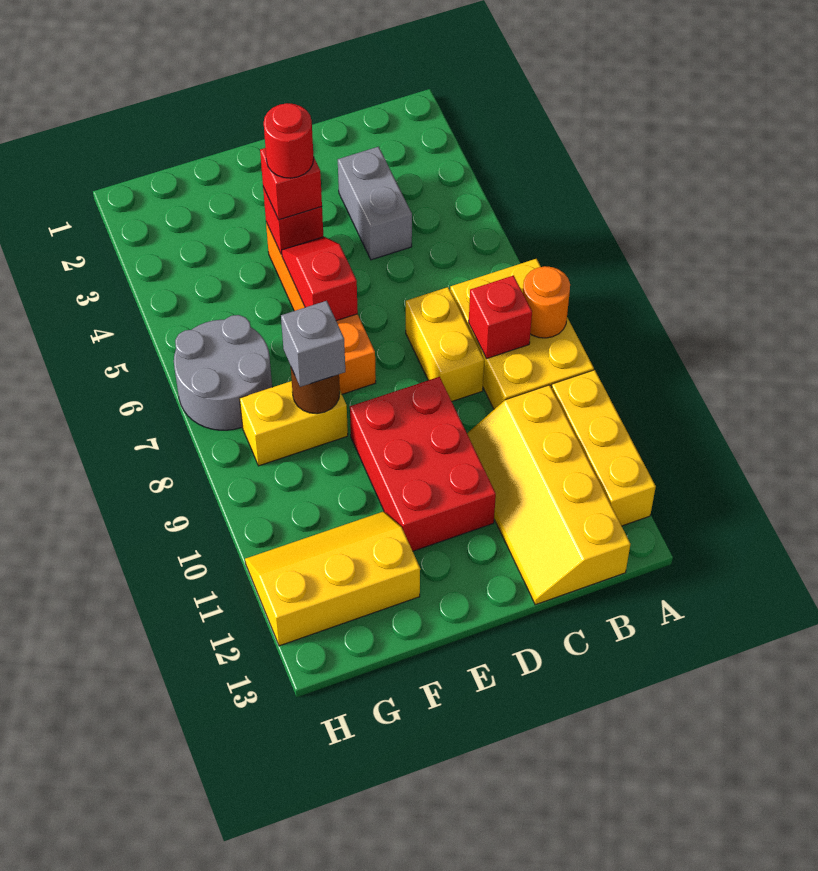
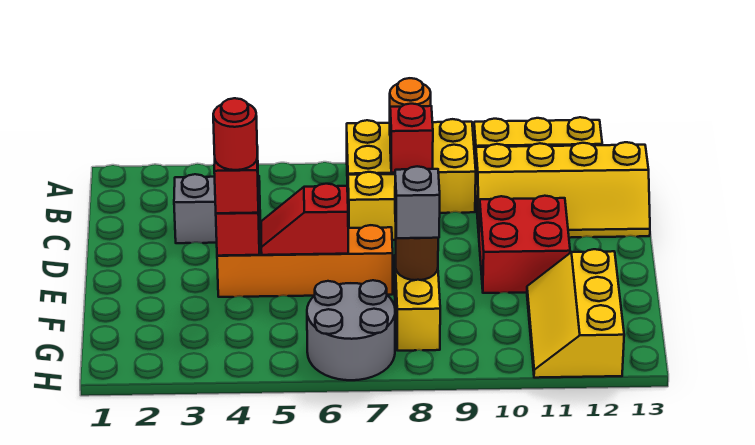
red brick D9:E11 level 1 -> red brick D10:E11 level 1

